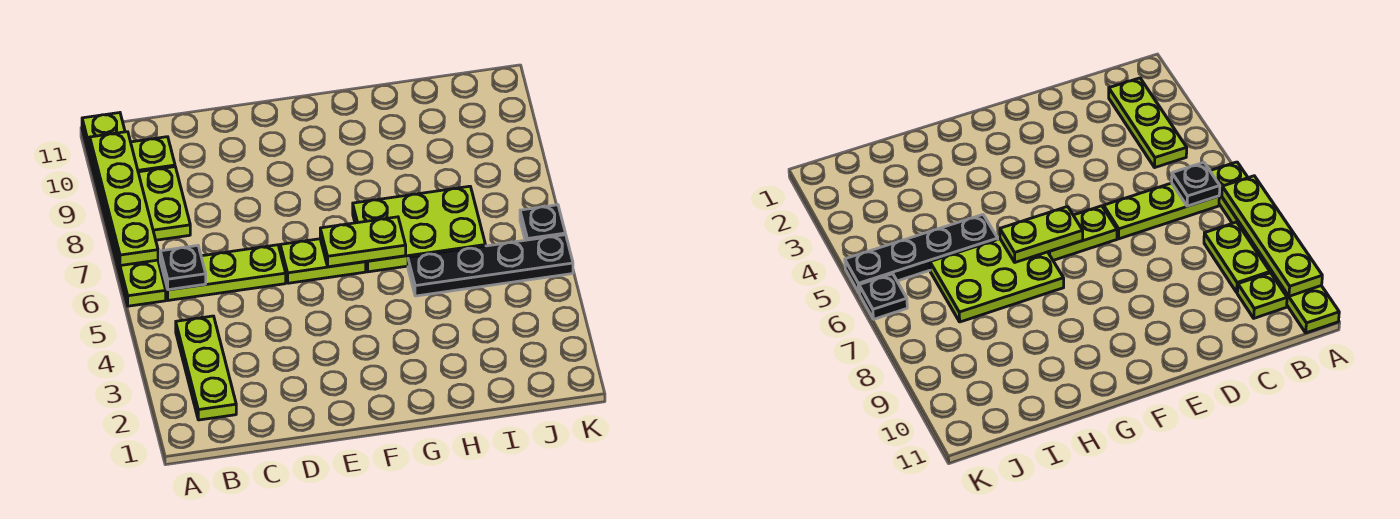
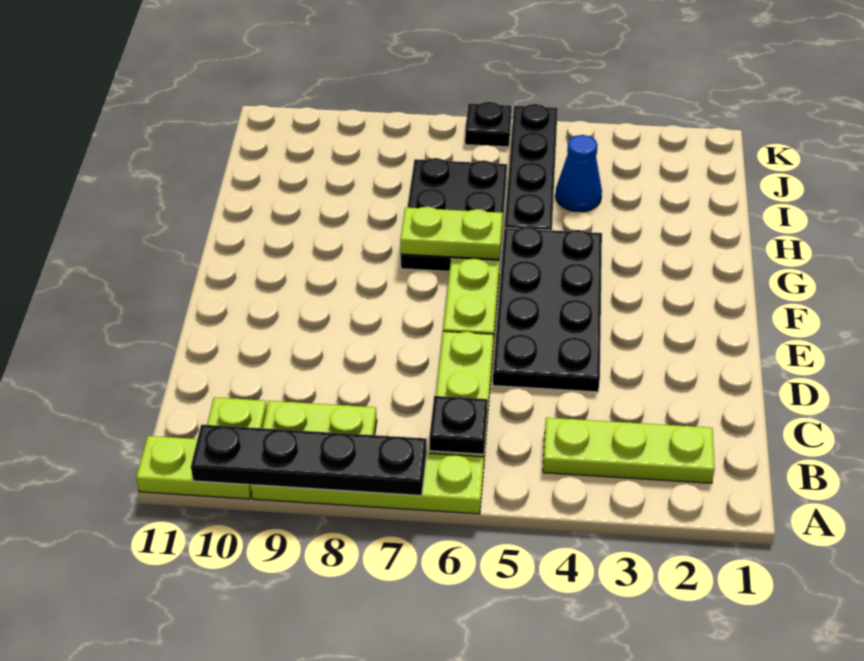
lime plate A7:A10 level 2 -> black plate A7:A10 level 2
none -> black plate D4:G5 level 1
lime plate F6:G6 level 2 -> lime plate G6:G7 level 2
lime plate G6:I7 level 1 -> black plate G6:I7 level 1
none -> blue cone I4 level 1

